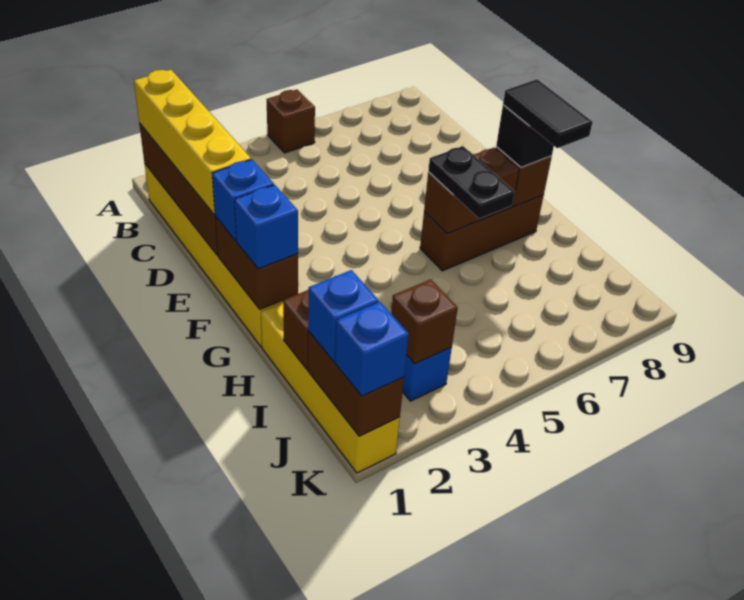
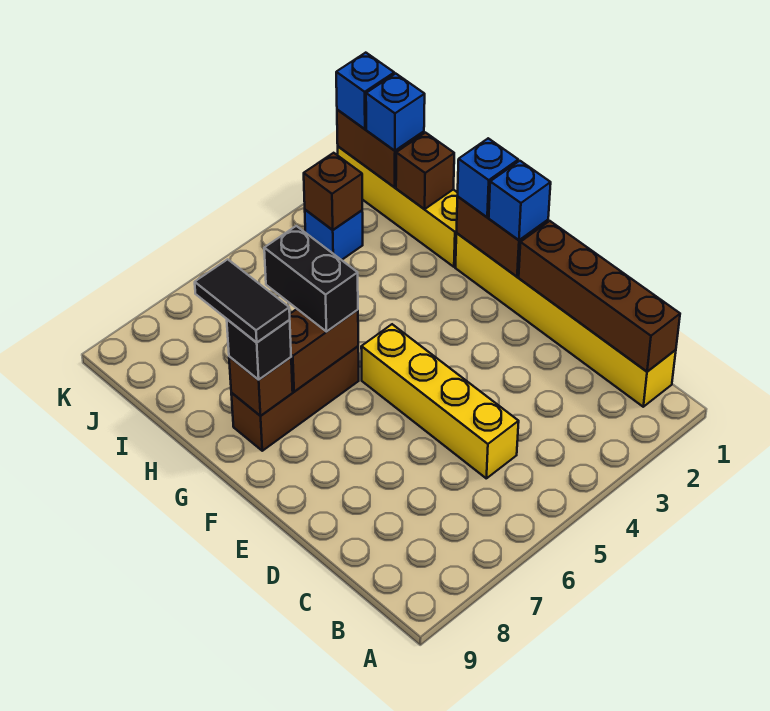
brown brick A5 level 1 -> none
yellow brick B1:E1 level 3 -> yellow brick C5:F5 level 1
black plate G6:H6 level 3 -> black brick G6:H6 level 3

